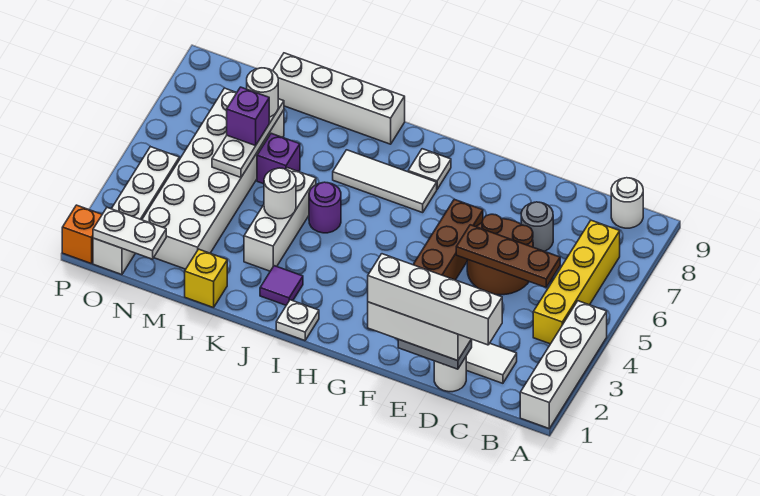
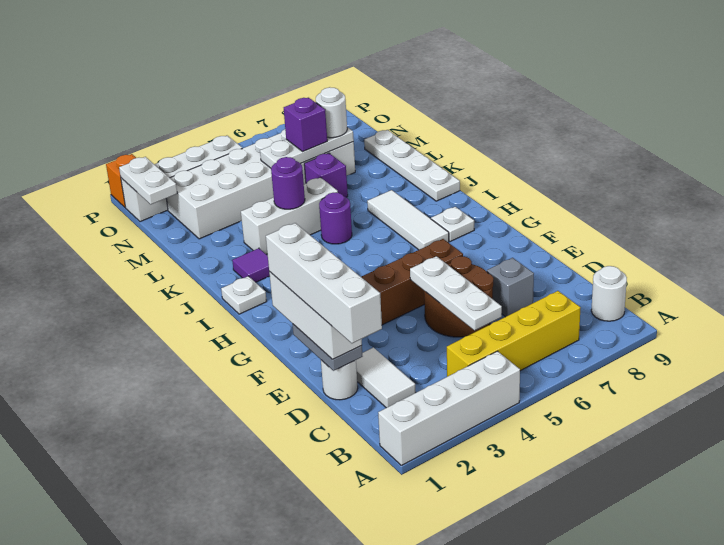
brown plate C5:E5 level 2 -> white plate C5:E5 level 2
grey round brick D7 level 1 -> grey brick D7 level 1
white brick J9:M9 level 1 -> white plate J9:M9 level 1
white round brick K4 level 2 -> purple round brick K4 level 2
yellow brick L1 level 1 -> none

